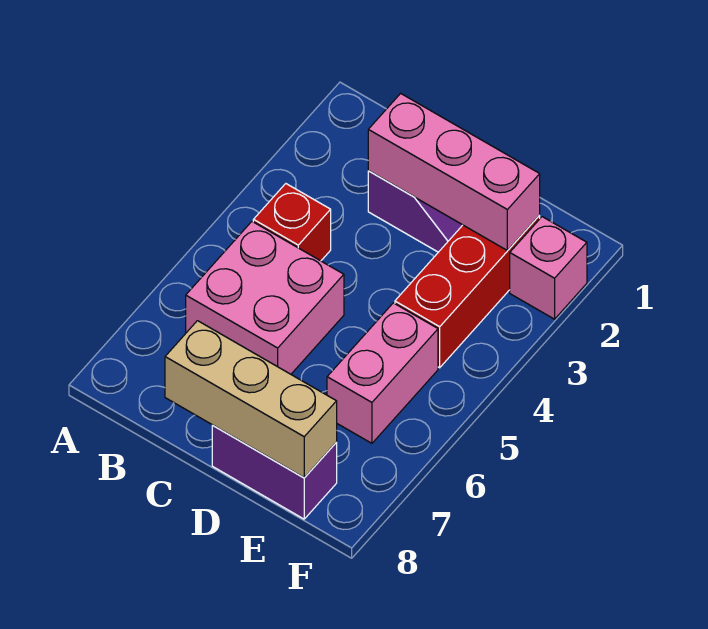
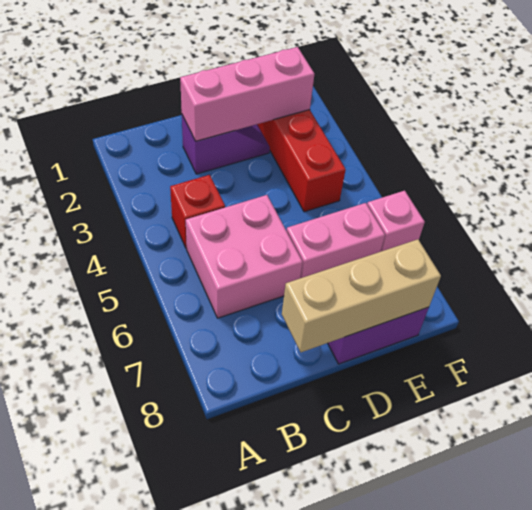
pink brick E5:E6 level 1 -> pink brick D6:E6 level 1
pink brick F2 level 1 -> pink brick F6 level 1

